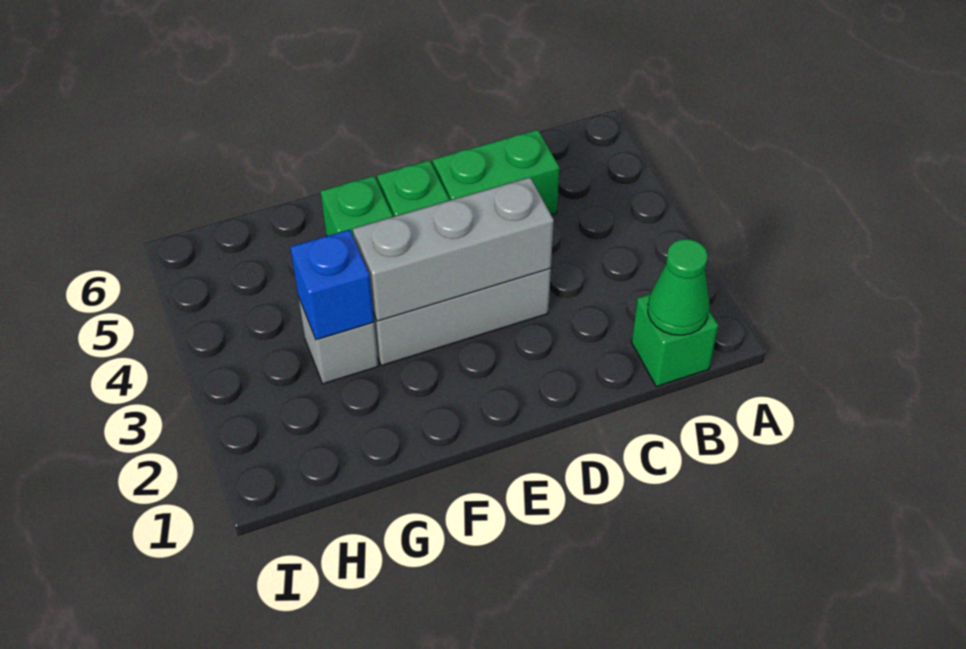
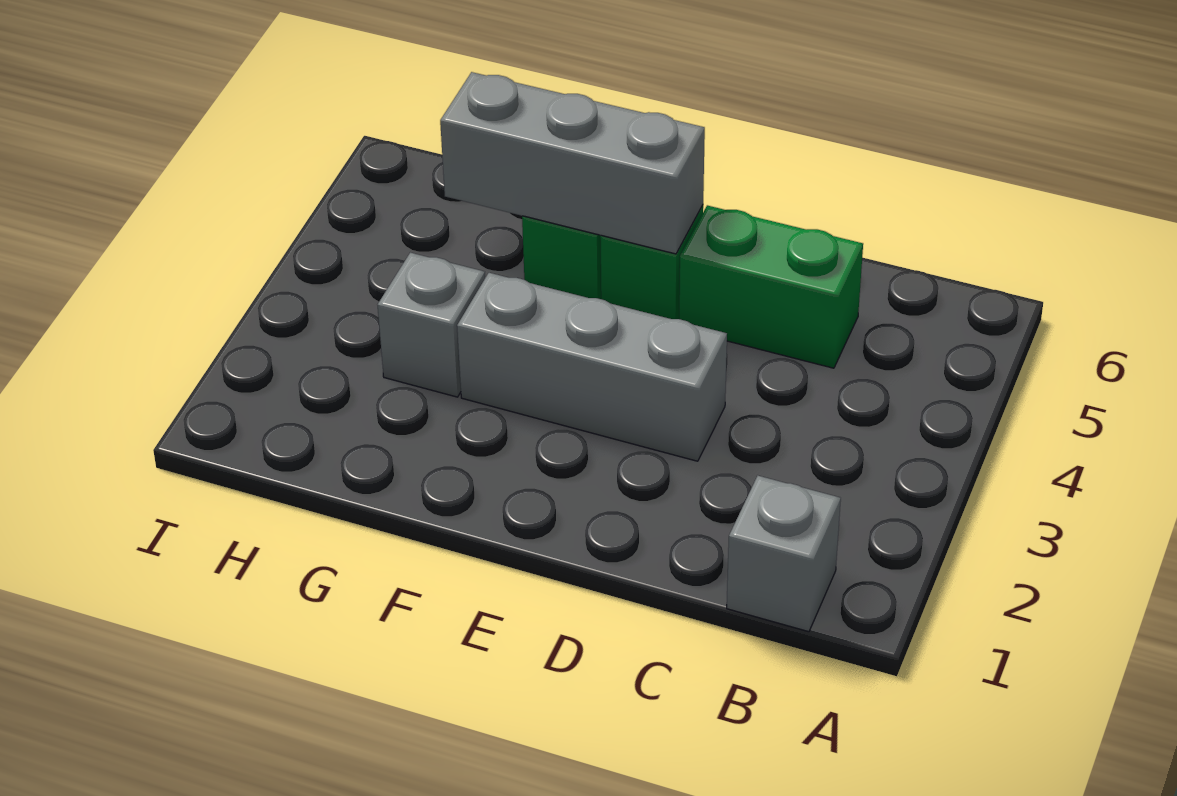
green brick B1 level 1 -> grey brick B1 level 1
green cone B1 level 2 -> none
grey brick D3:F3 level 2 -> grey brick E5:G5 level 2
blue brick G3 level 2 -> none

